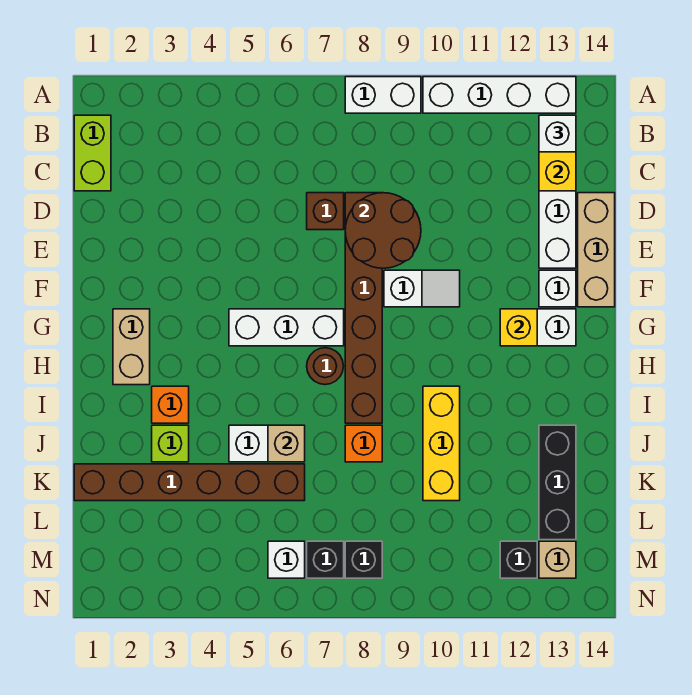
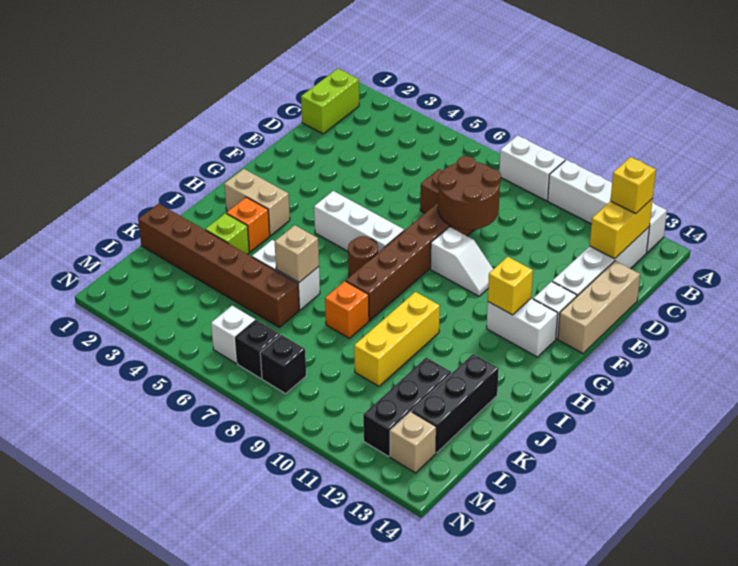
white brick B13 level 3 -> yellow brick B13 level 3
tan brick G2:H2 level 1 -> tan brick H2:H3 level 1
black brick M12 level 1 -> black brick K12:M12 level 1

